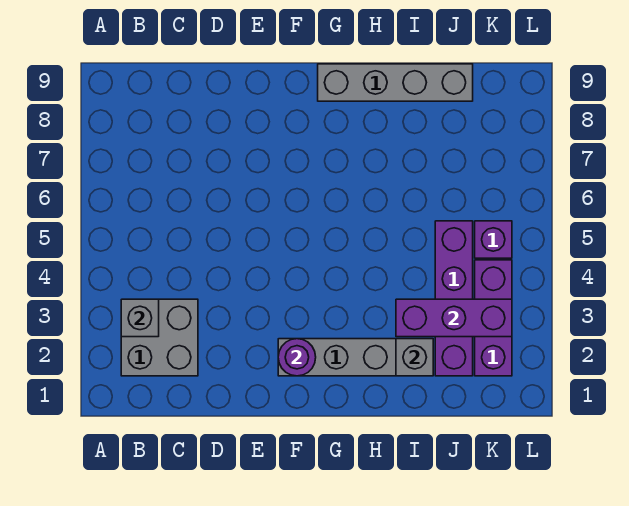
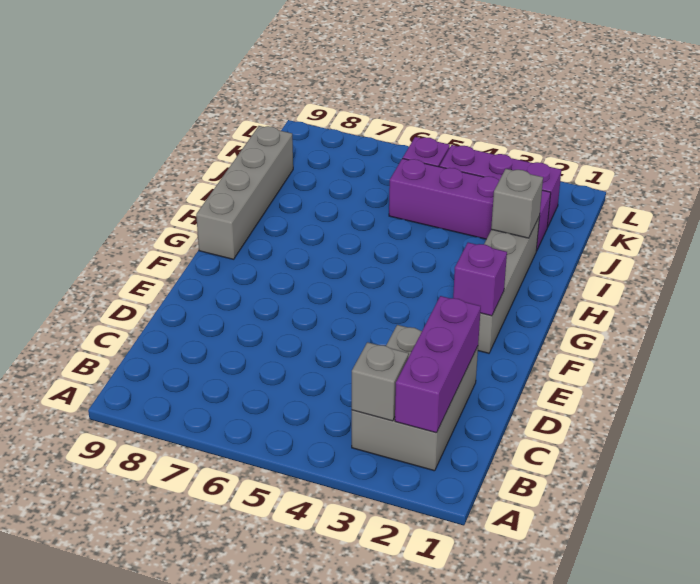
grey brick B2:C3 level 1 -> grey brick B2:D3 level 1
purple round brick F2 level 2 -> purple brick F2 level 2
purple brick I3:K3 level 2 -> purple brick B2:D2 level 2

